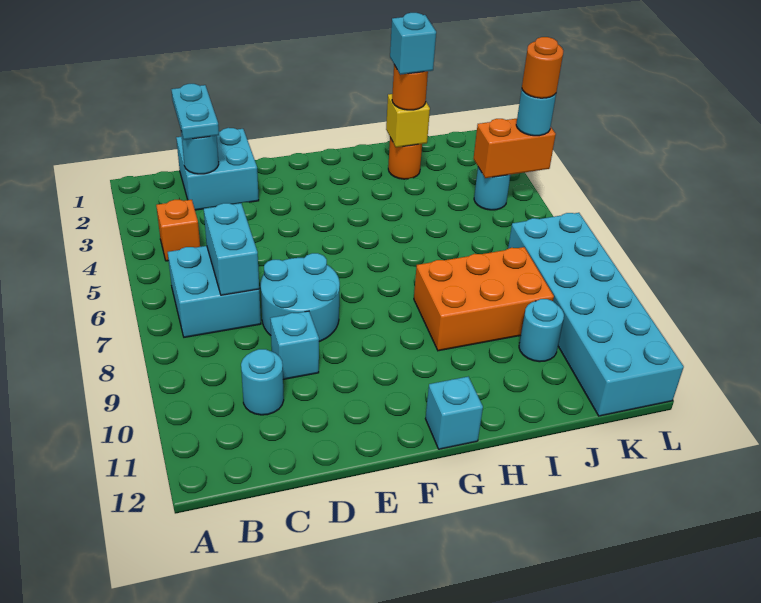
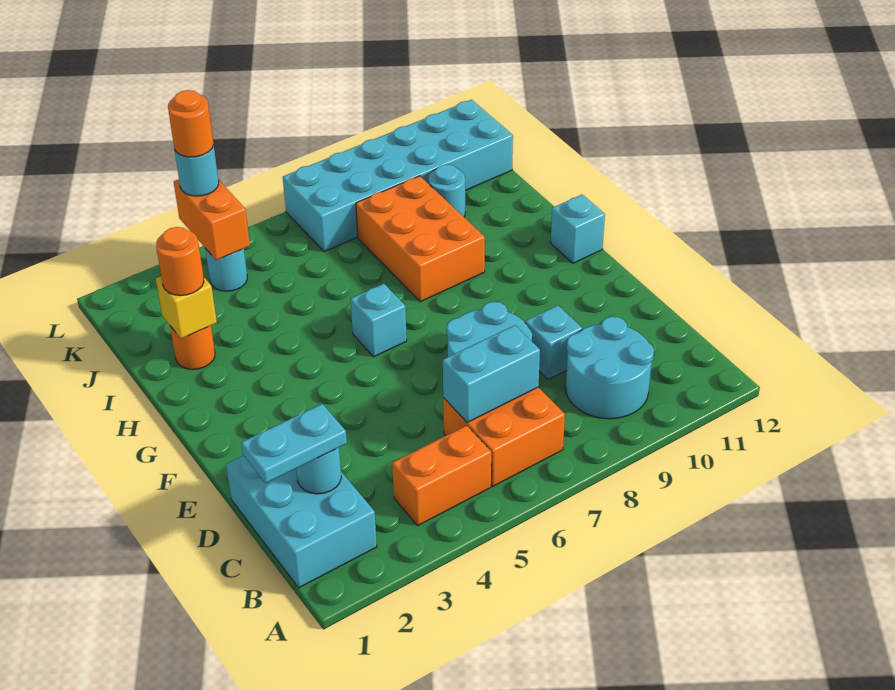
orange brick B4 level 1 -> orange brick B4:B5 level 1
cyan brick B6:C7 level 1 -> orange brick B6:C7 level 1
cyan brick C1:D2 level 1 -> cyan brick B1:D2 level 1
cyan round brick C10 level 1 -> cyan round brick B9:C10 level 1
cyan brick I2 level 4 -> cyan brick G6 level 1

